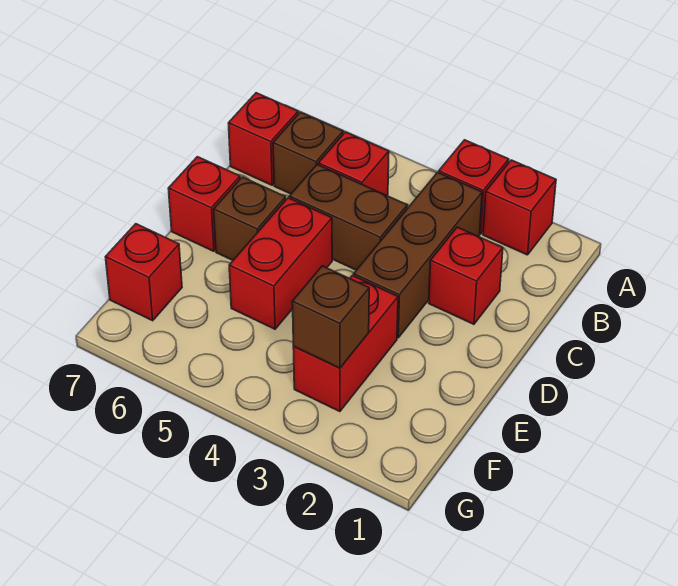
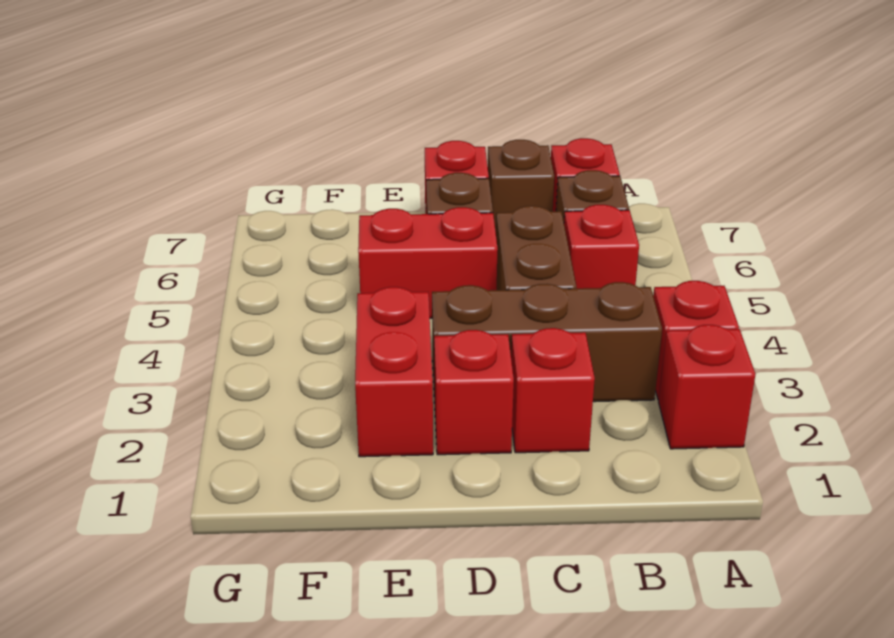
red brick E3:F3 level 1 -> red brick E2:E3 level 1
brown brick F3 level 2 -> brown brick C7 level 1
red brick F7 level 1 -> red brick D2 level 1

